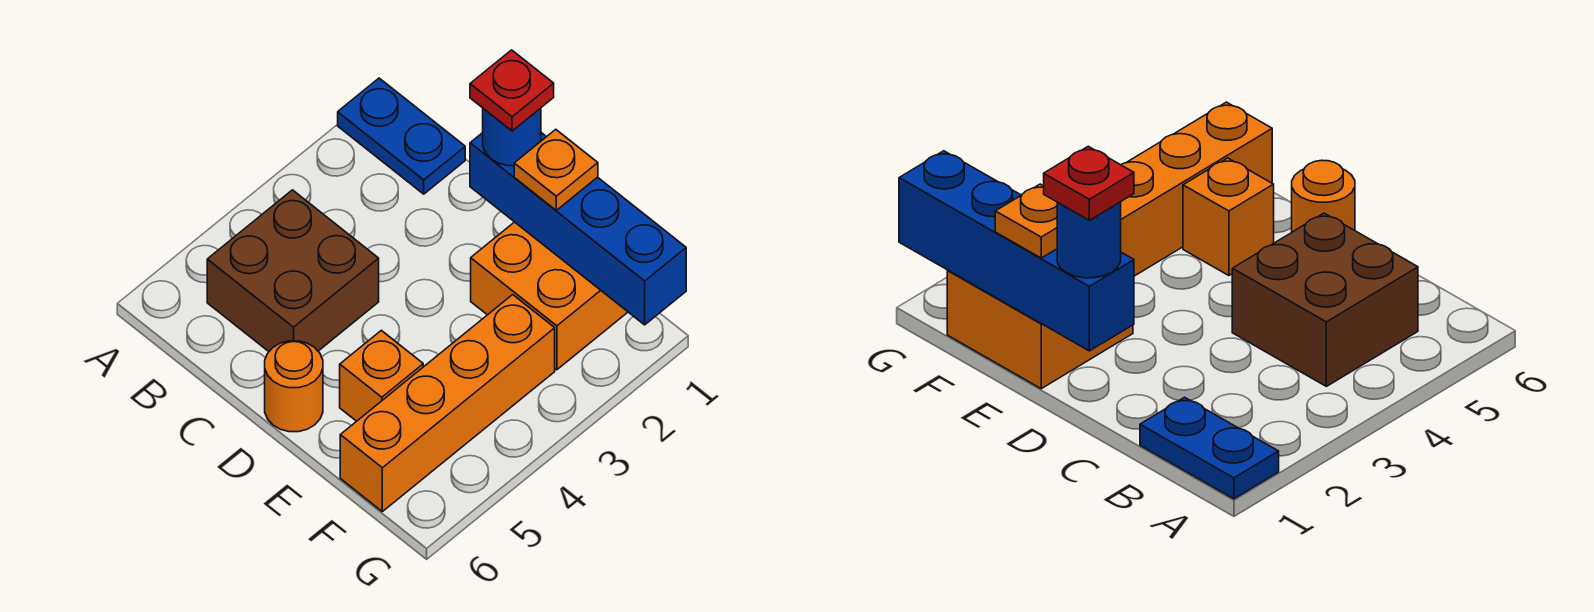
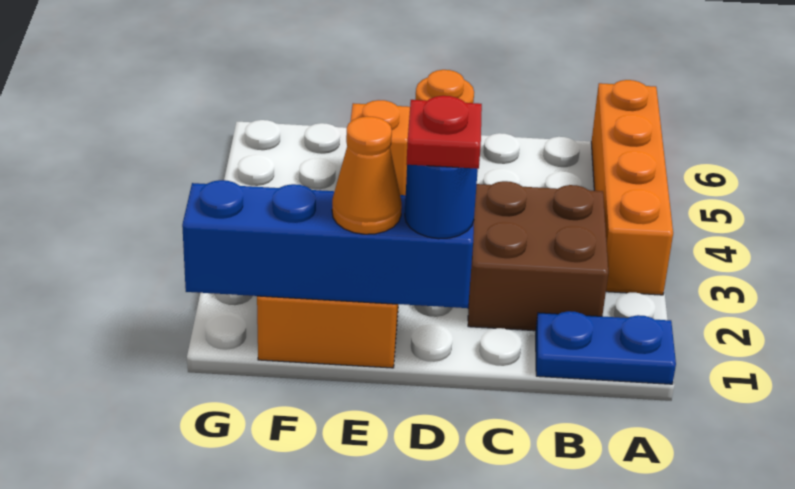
brown brick B4:C5 level 1 -> brown brick B2:C3 level 1
orange plate E1 level 3 -> orange cone E1 level 3
orange brick F3:F6 level 1 -> orange brick A3:A6 level 1

